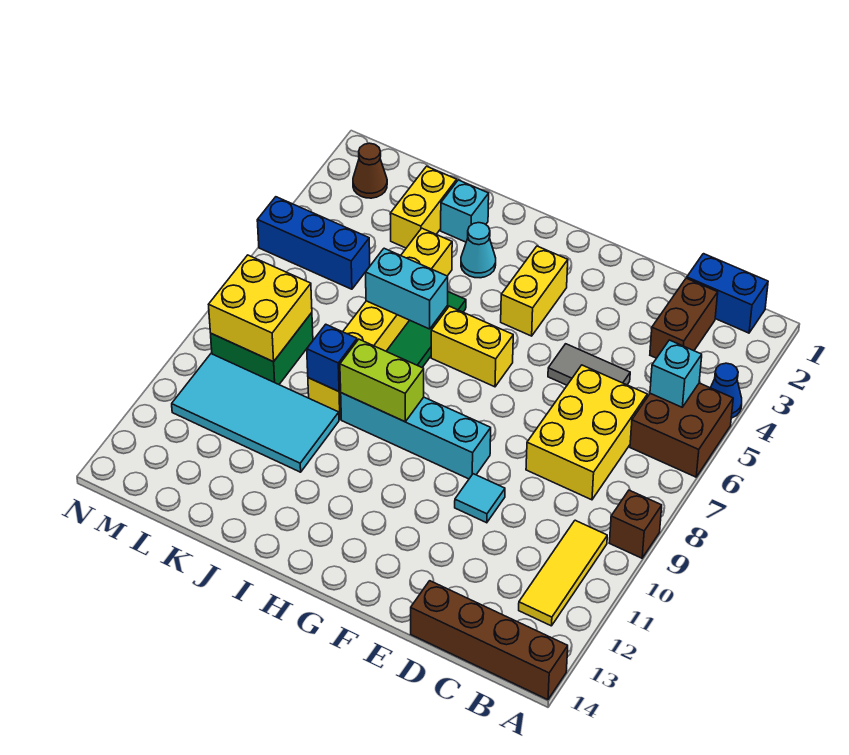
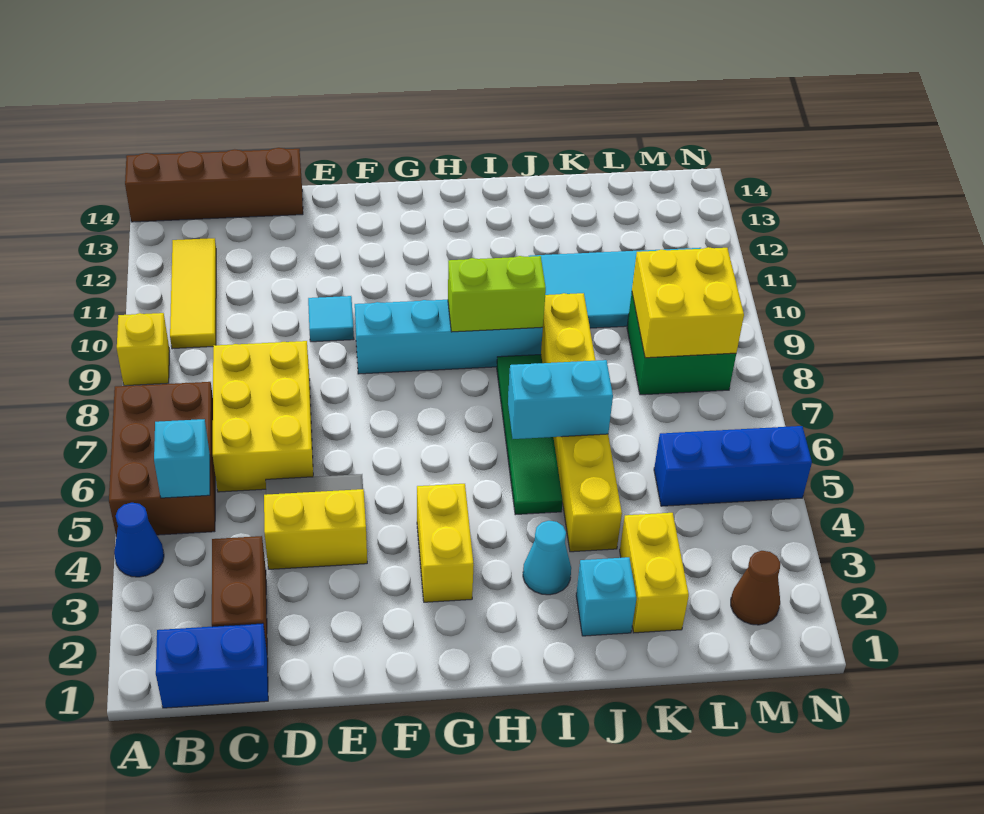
brown brick A5:B6 level 1 -> brown brick A5:B7 level 1
brown brick A9 level 1 -> yellow brick A9 level 1
yellow brick G6:H6 level 1 -> yellow brick D4:E4 level 1
blue brick J9 level 2 -> none

